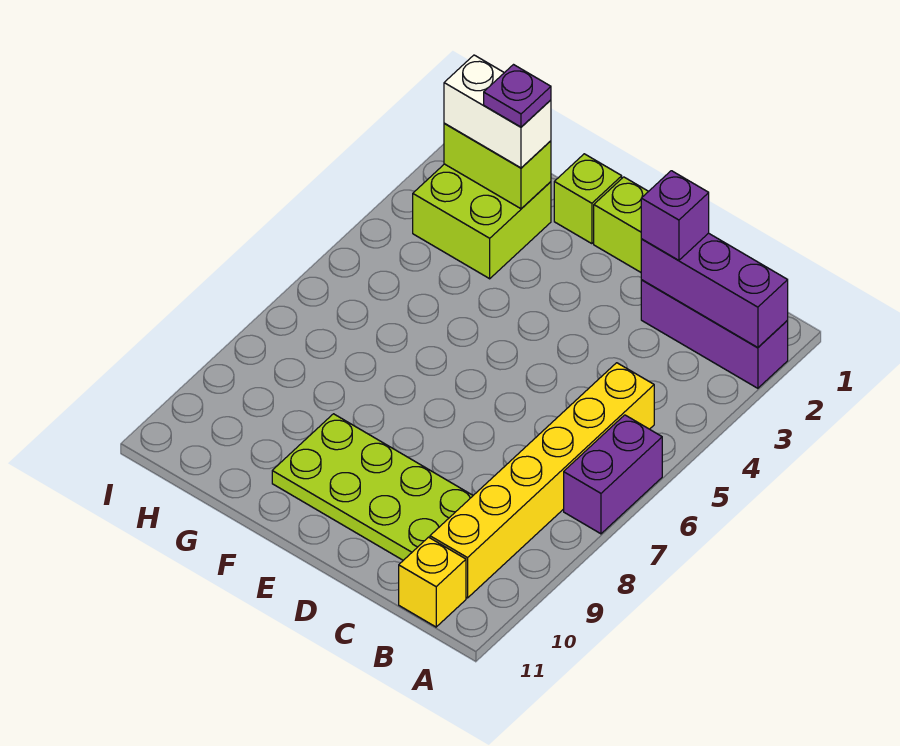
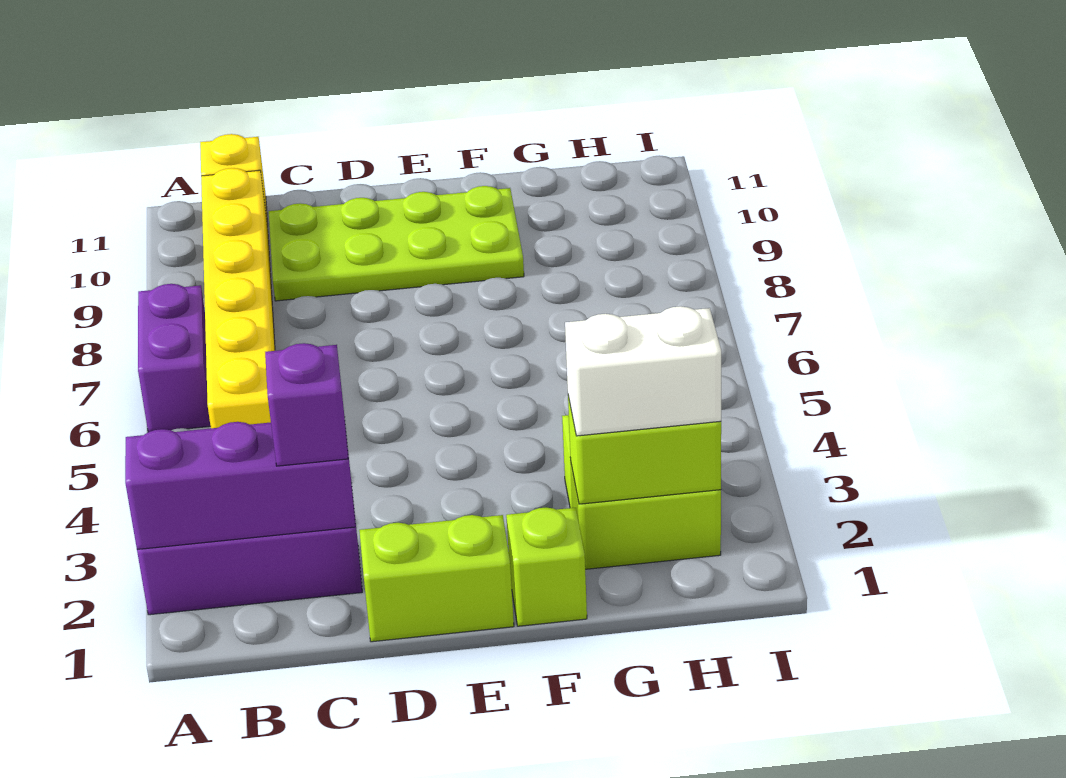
purple plate G2 level 4 -> none

